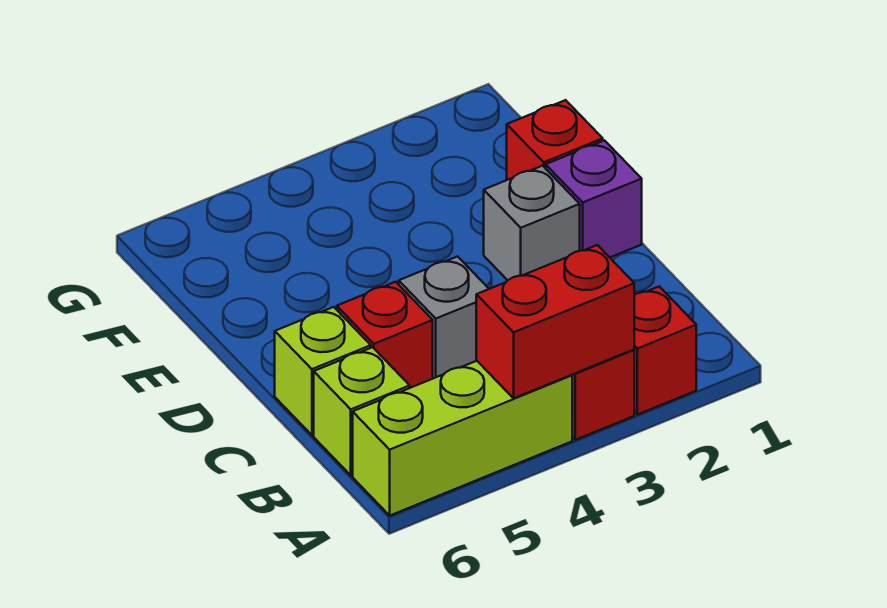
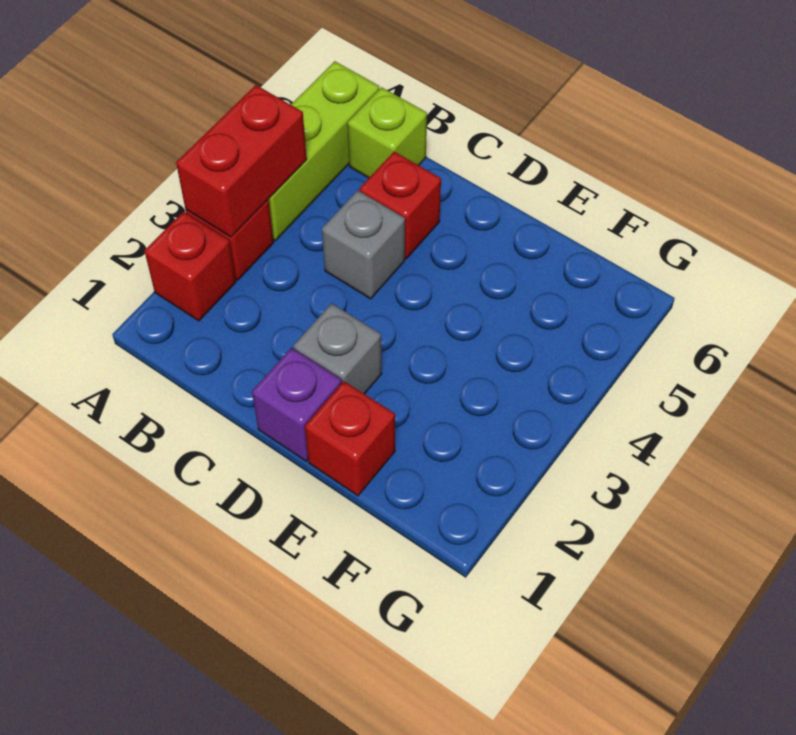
lime brick C6 level 1 -> none

